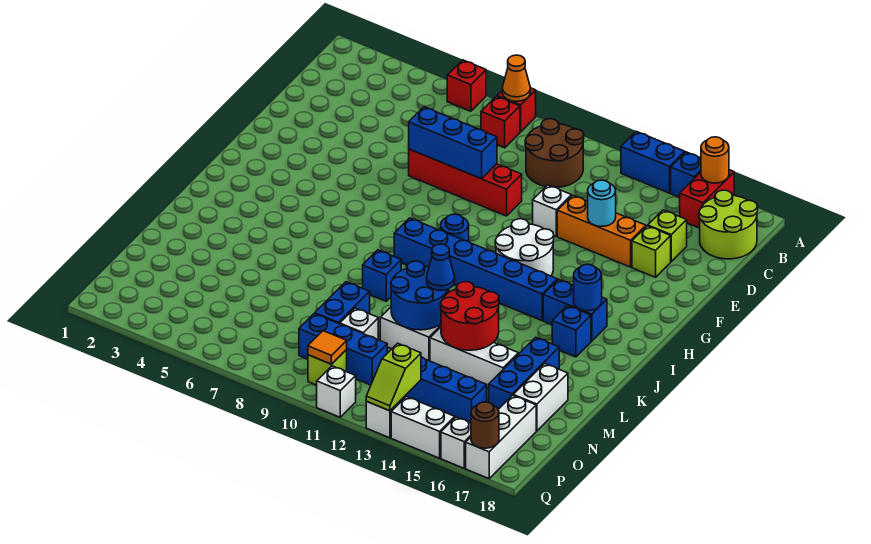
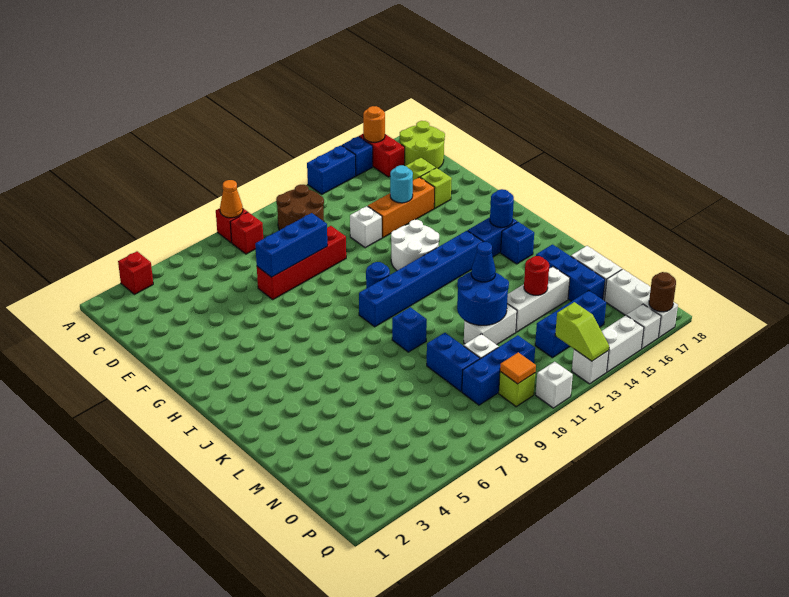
red brick A6 level 1 -> red brick A3 level 1
red round brick L13:M14 level 2 -> red round brick M14 level 2

